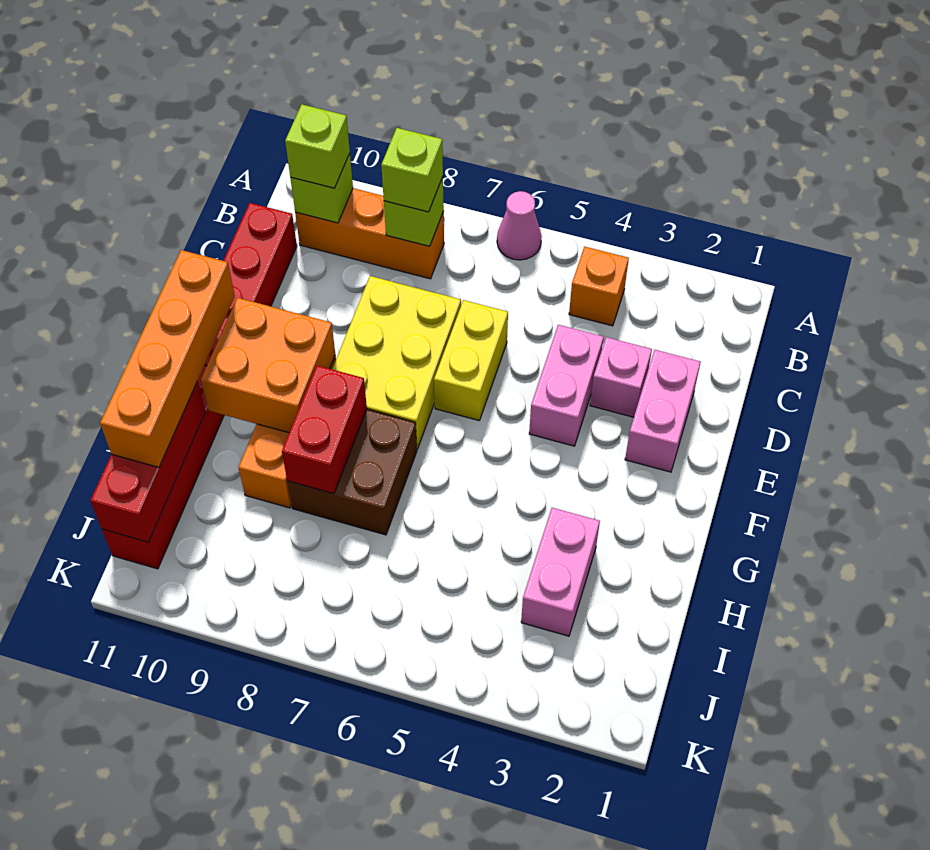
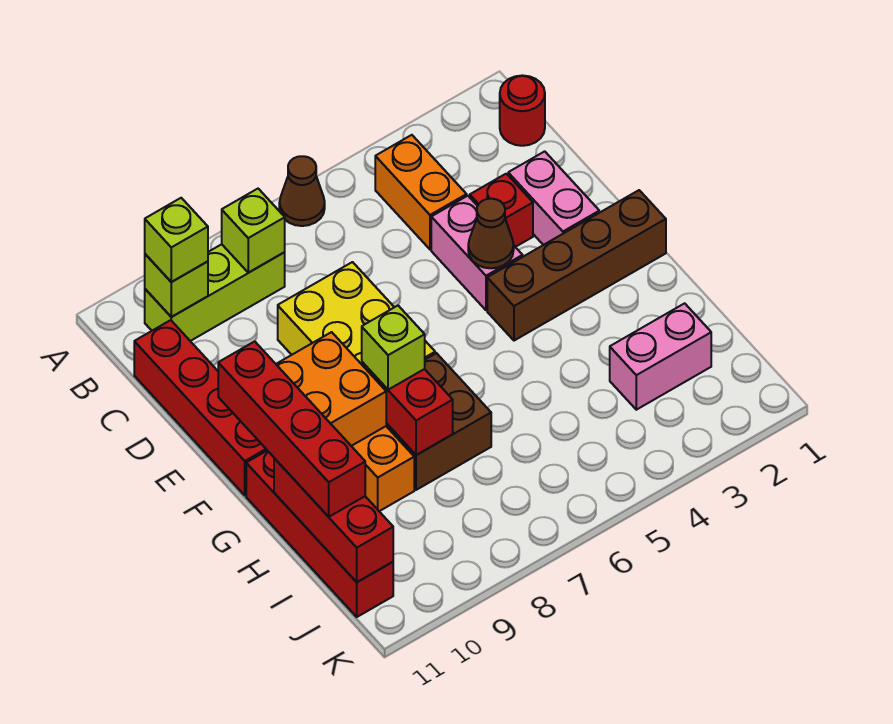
pink cone A6 level 1 -> brown cone A6 level 1
none -> red round brick B1 level 1
orange brick B4 level 1 -> orange brick B4:C4 level 1
orange brick B8:B10 level 1 -> lime brick B8:B10 level 1
lime brick B8 level 3 -> lime brick G8 level 3
pink brick D3 level 1 -> red brick D3 level 1
yellow brick D6:E6 level 1 -> none
none -> brown cone E4 level 2
none -> brown brick F1:F4 level 1
orange brick F11:I11 level 3 -> red brick F11:I11 level 3
pink brick H3:I3 level 1 -> pink brick I2:I3 level 1

